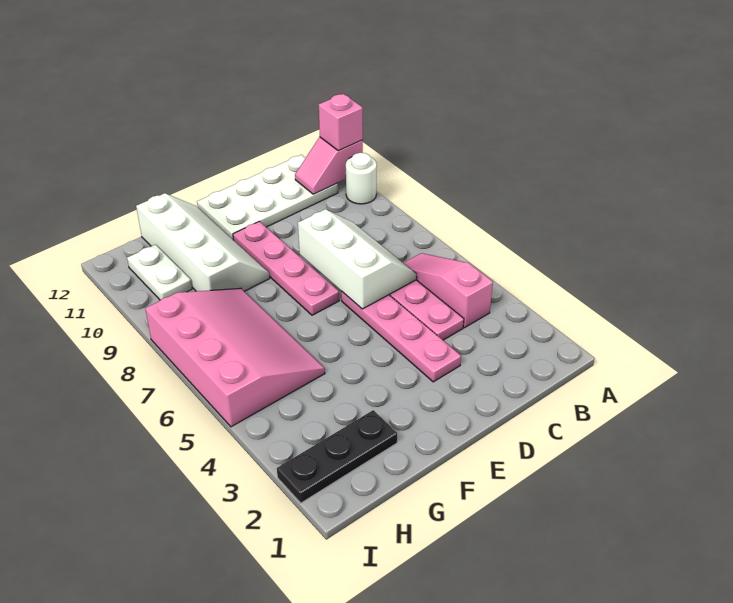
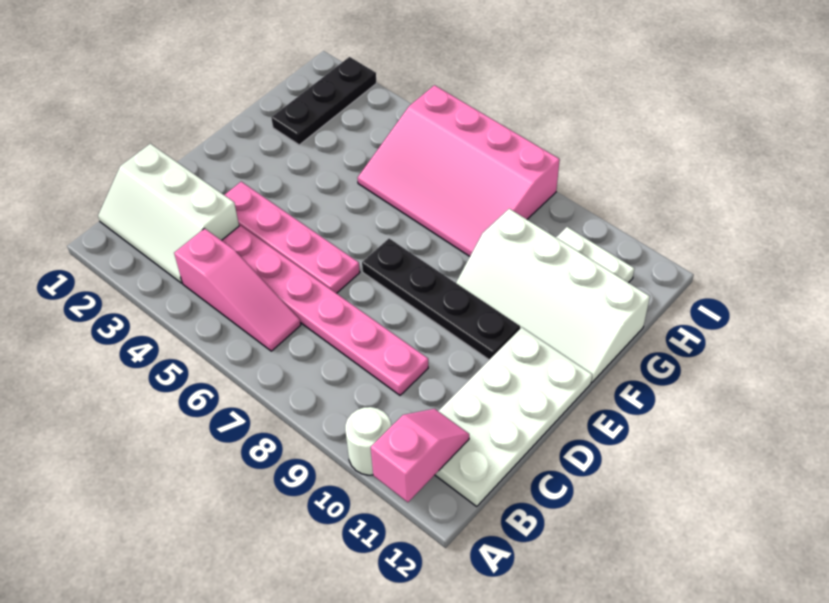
pink brick A11 level 3 -> none
white slope C6:D8 level 2 top D -> white slope B1:C3 level 1 top C
pink plate E7:E10 level 1 -> black plate E7:E10 level 1

